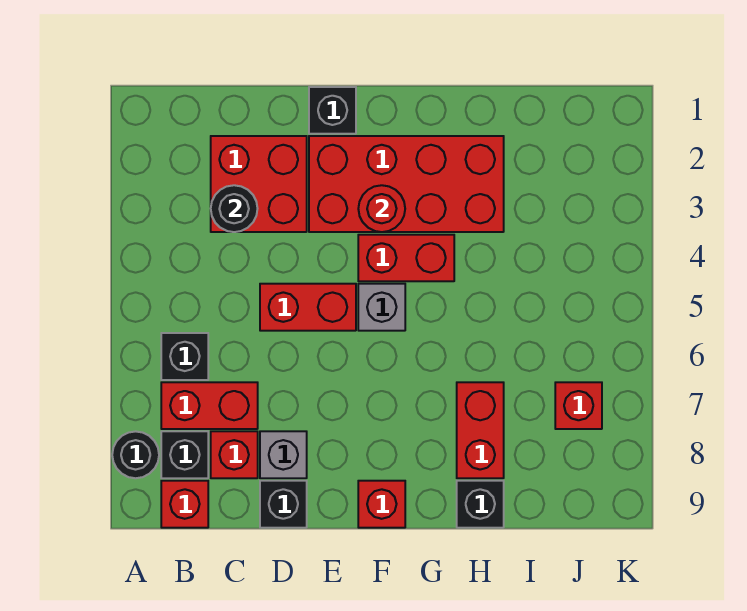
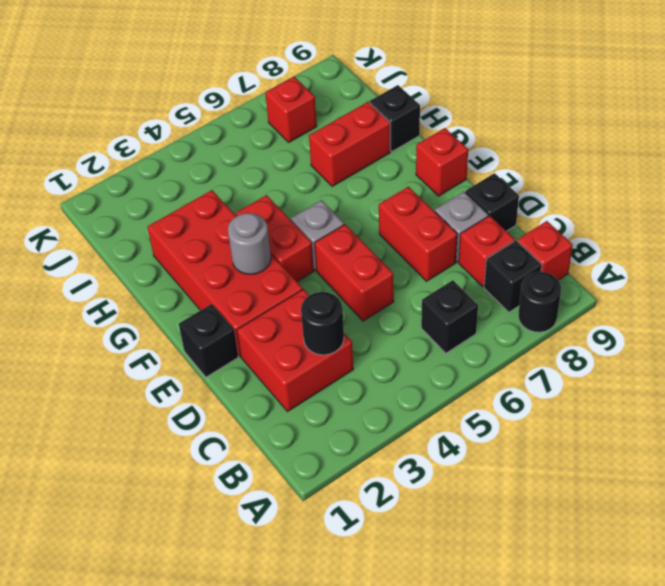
red brick B7:C7 level 1 -> red brick D7:E7 level 1
red round brick F3 level 2 -> grey round brick F3 level 2

